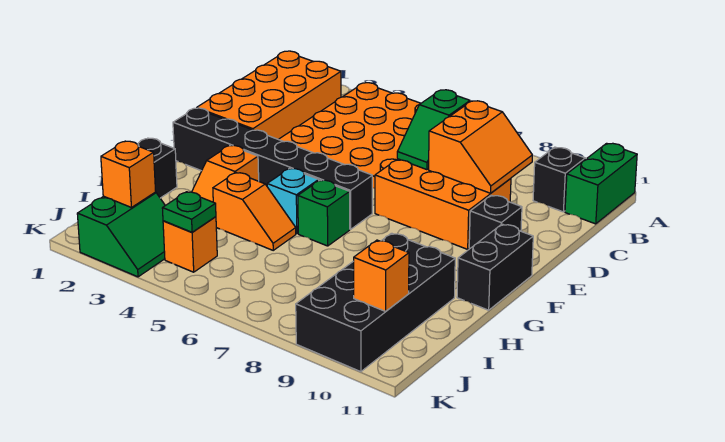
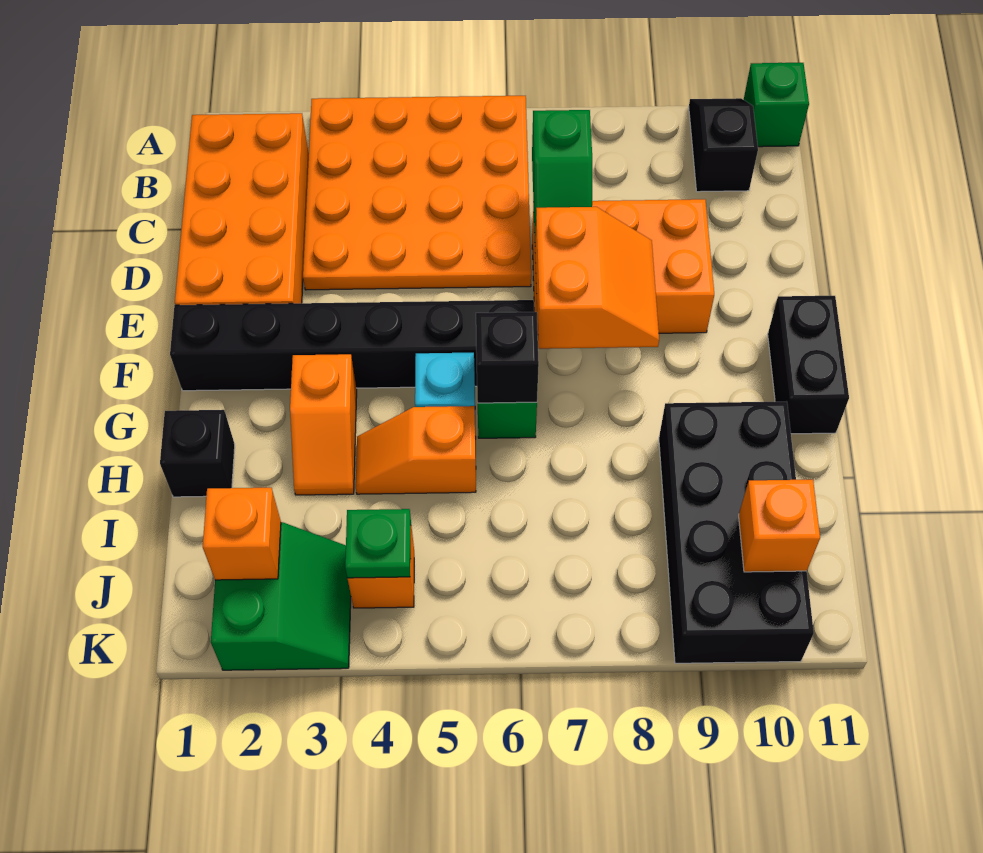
green brick A11:B11 level 1 -> green brick A11 level 1
orange slope C8:D9 level 2 top 8 -> orange slope E7:F8 level 2 top 7
black brick E10 level 1 -> black brick G6 level 2
orange slope H4:H5 level 1 top 4 -> orange slope H4:H5 level 1 top 5

